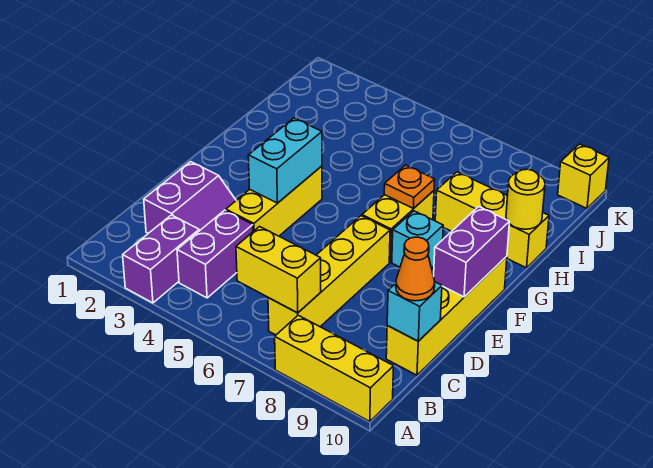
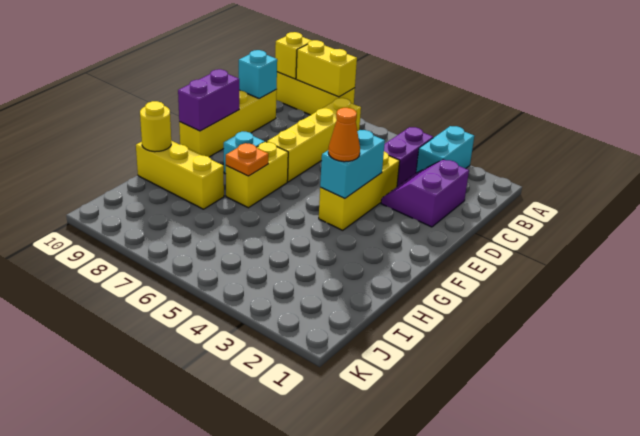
purple brick A3:B3 level 1 -> cyan brick A3:B3 level 1
yellow brick B6:B7 level 2 -> yellow brick A8:A9 level 2
orange cone C10 level 3 -> orange cone F4 level 3
yellow brick K10 level 1 -> yellow brick A10 level 2

